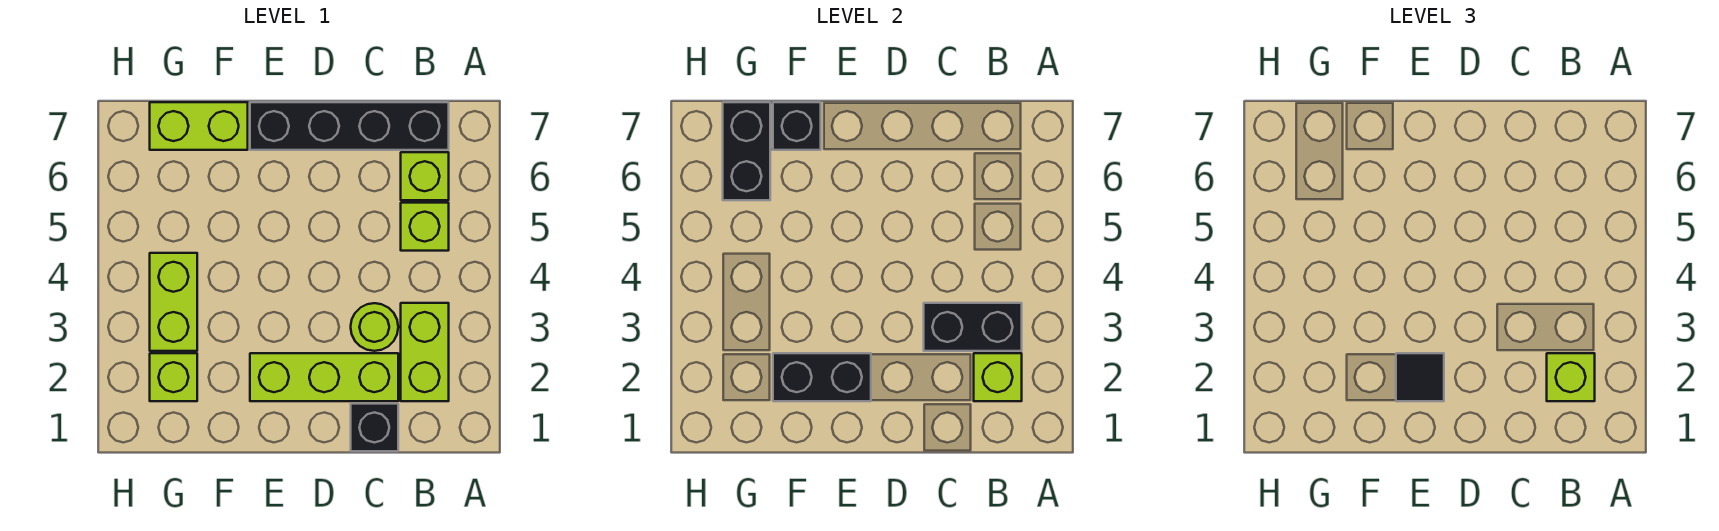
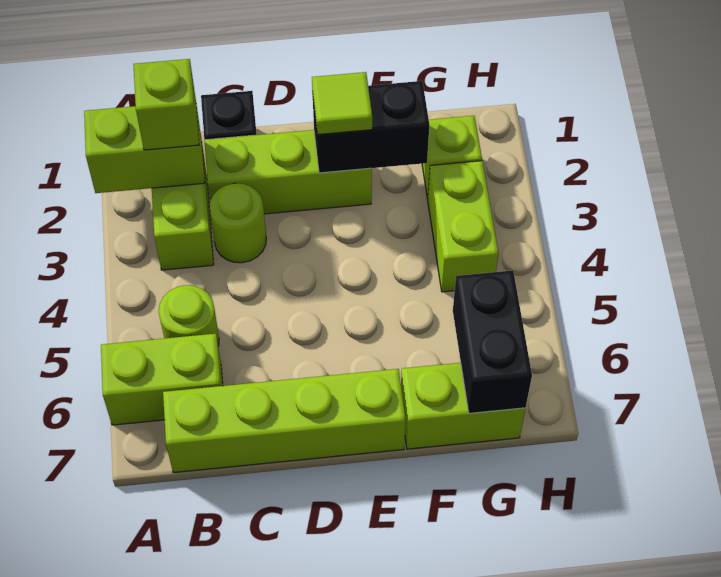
lime brick B2 level 2 -> lime brick A2:B2 level 2
black brick B3:C3 level 2 -> none
lime brick B5 level 1 -> lime round brick B5 level 1
lime brick B6 level 1 -> lime brick A6:B6 level 1
black brick B7:E7 level 1 -> lime brick B7:E7 level 1
black tile E2 level 3 -> lime tile E2 level 3
black brick F7 level 2 -> none

